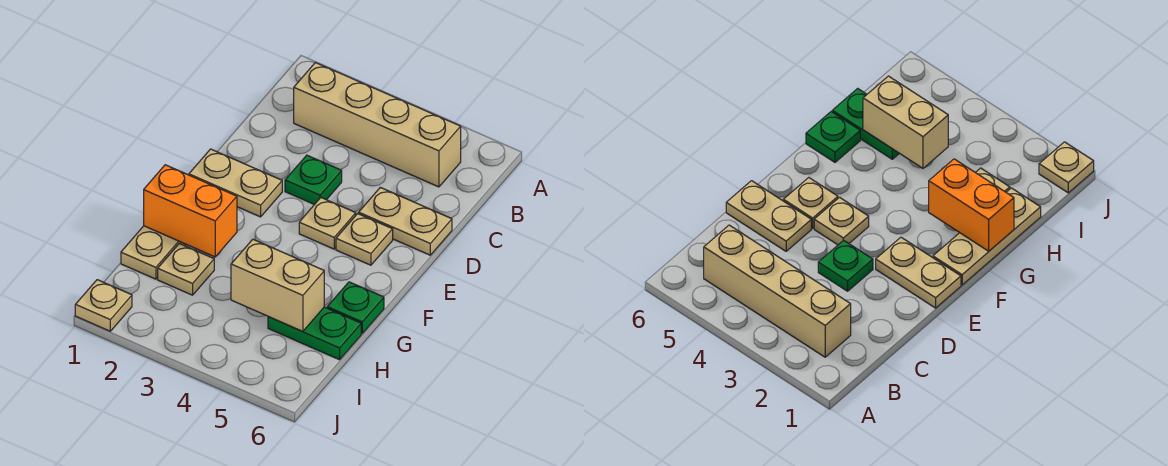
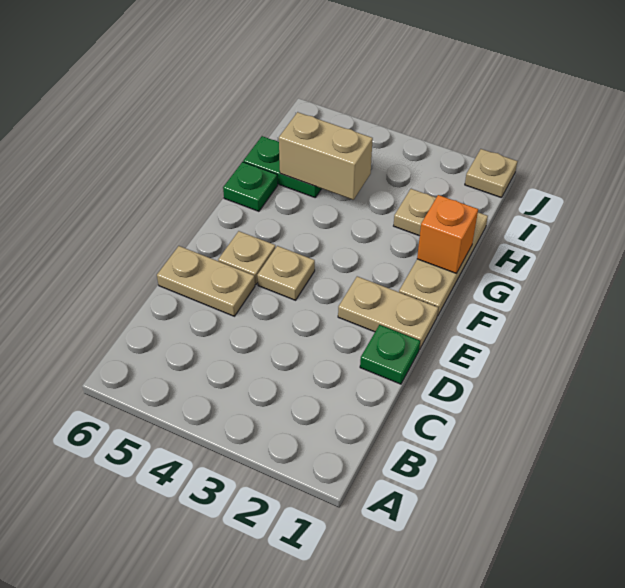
tan brick B2:B5 level 1 -> none
green plate D3 level 1 -> green plate D1 level 1
orange brick G1:G2 level 2 -> orange brick G1 level 2

